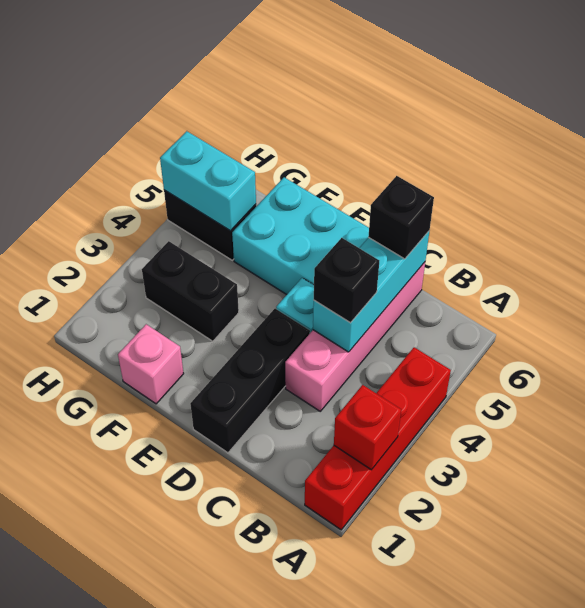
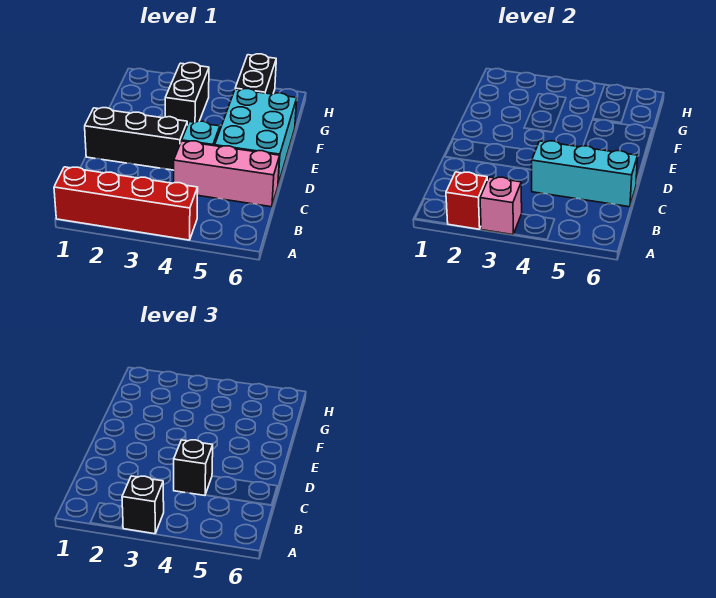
pink brick C3:C6 level 1 -> pink brick C4:C6 level 1
black brick C6 level 3 -> black brick A3 level 3
pink brick F1 level 1 -> pink brick A3 level 2
cyan brick G5:H5 level 2 -> none

